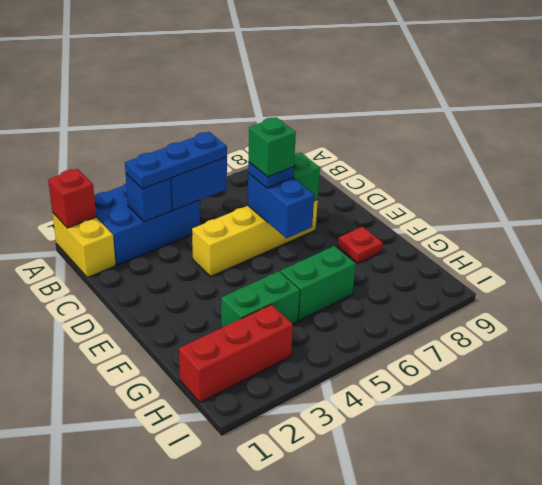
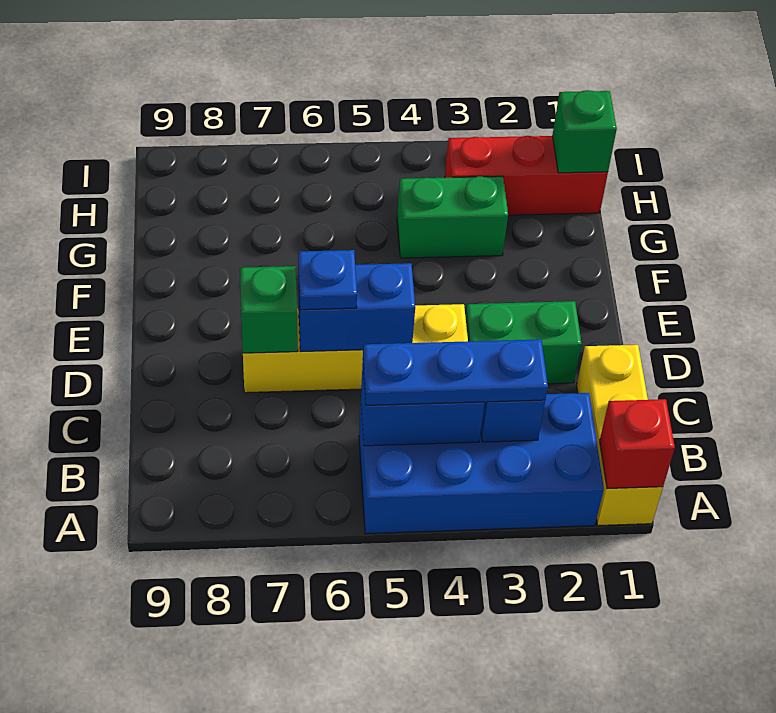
yellow brick A1:B1 level 1 -> yellow brick A1:C1 level 1
blue brick A2:B4 level 1 -> blue brick A2:B5 level 1
blue brick D6:E6 level 2 -> blue brick D5:D6 level 2
green brick D6 level 4 -> green brick H1 level 2
red plate F8 level 1 -> none
green brick G5:G6 level 1 -> green brick D2:D3 level 1

